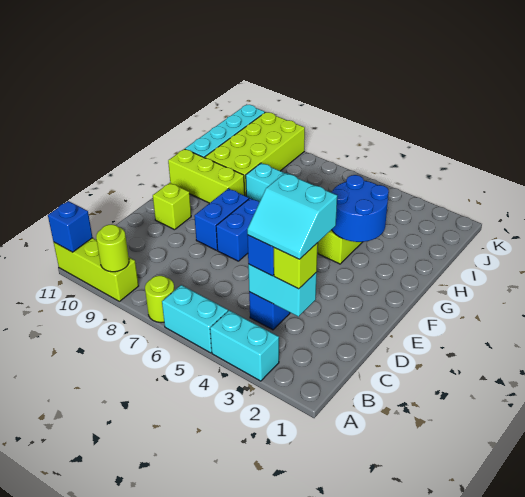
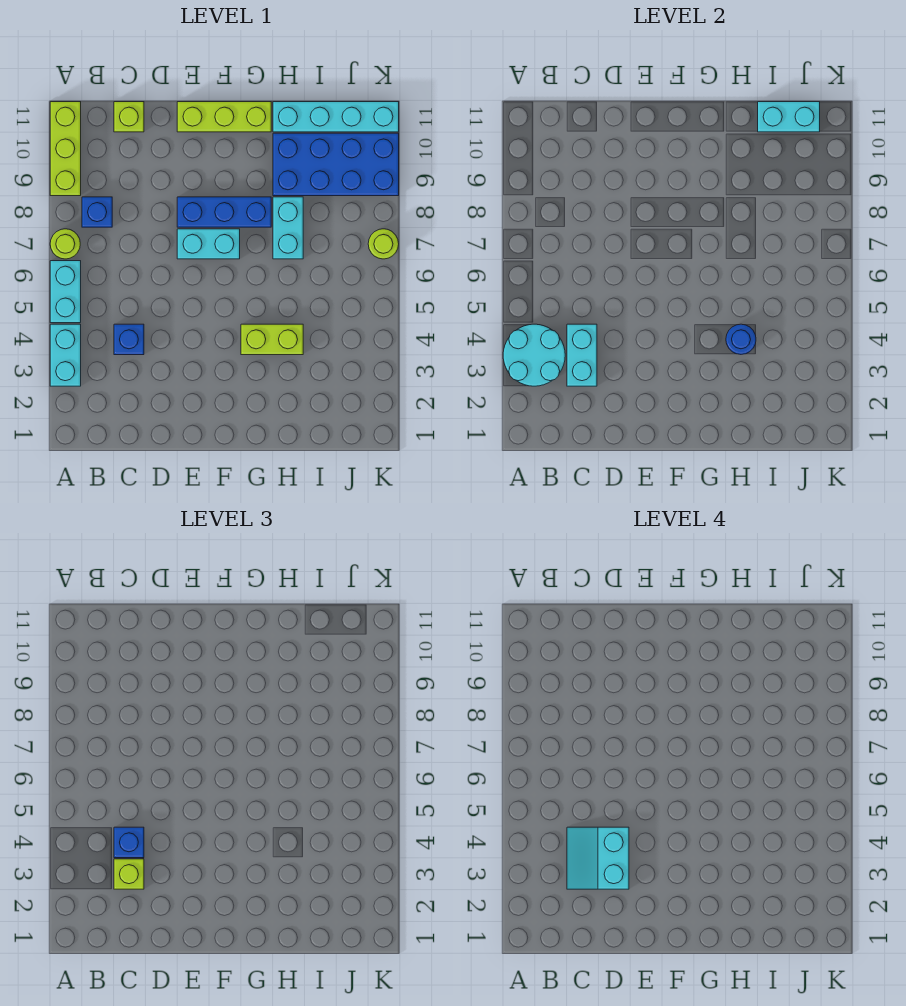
none -> cyan round brick A3:B4 level 2
lime round brick A9 level 2 -> lime round brick K7 level 1
blue brick A11 level 2 -> blue brick B8 level 1
blue brick E7:F7 level 1 -> cyan brick E7:F7 level 1
blue brick E8:F8 level 1 -> blue brick E8:G8 level 1
lime brick E10 level 1 -> lime brick C11 level 1
blue round brick G3:H4 level 2 -> blue round brick H4 level 2
lime brick G9:G11 level 1 -> lime brick E11:G11 level 1
lime brick H9:K10 level 1 -> blue brick H9:K10 level 1
none -> cyan brick I11:J11 level 2

